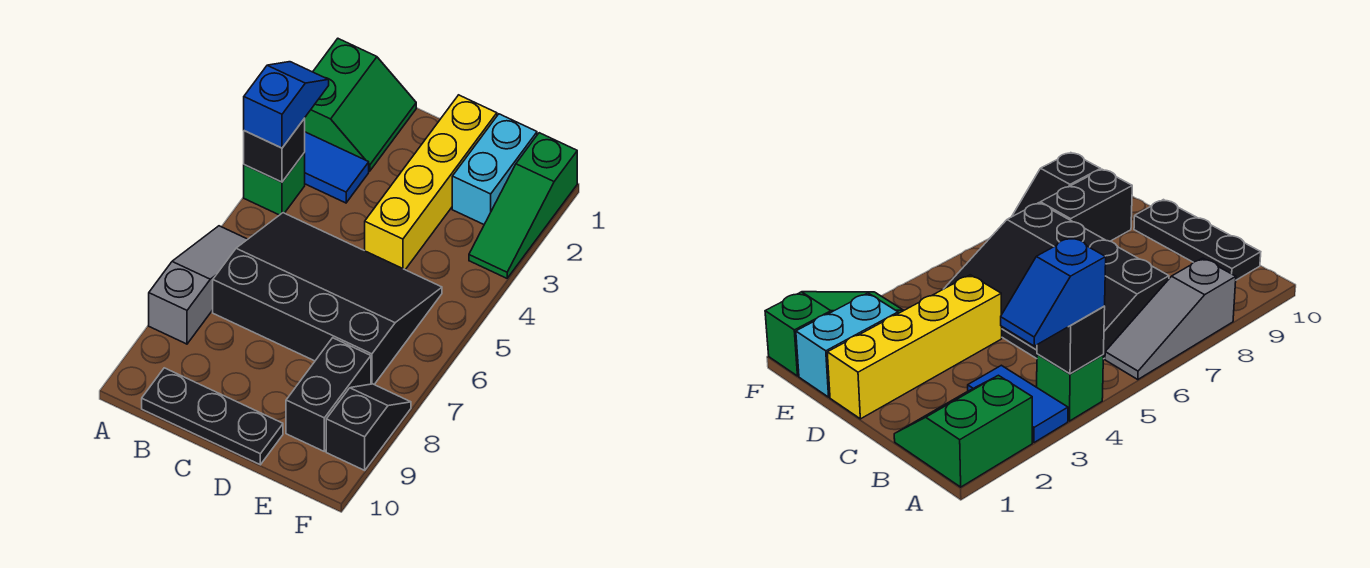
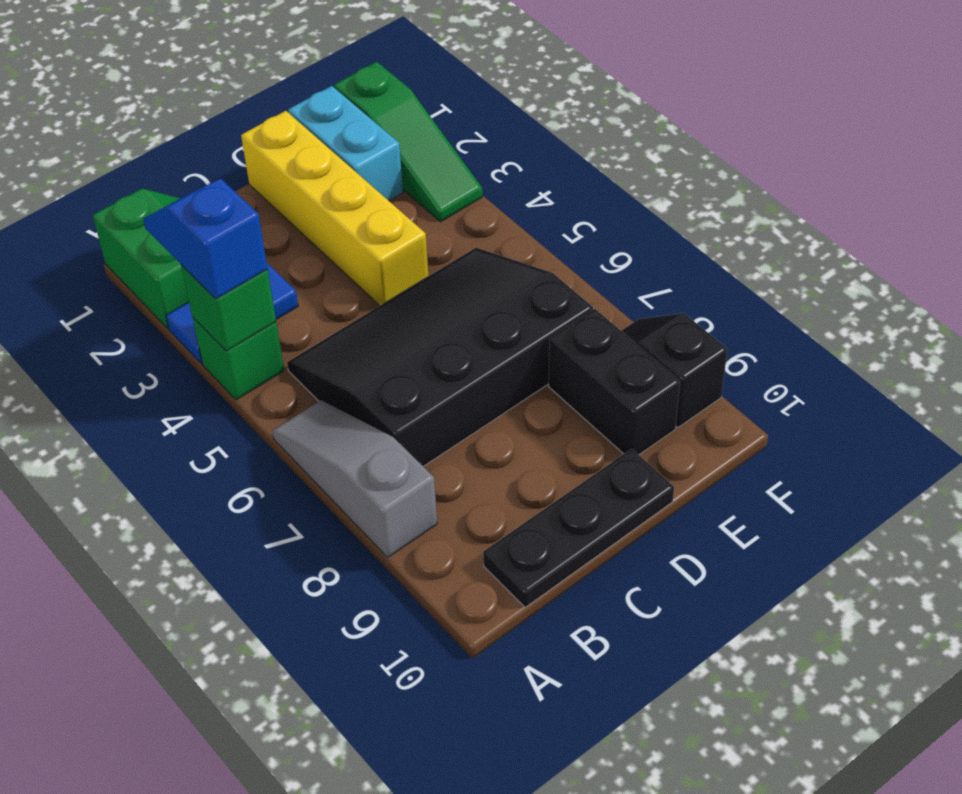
black brick A4 level 2 -> green brick A4 level 2

